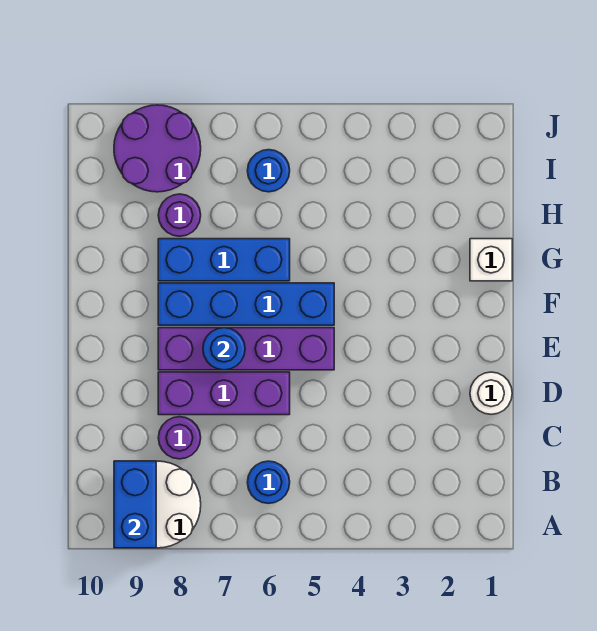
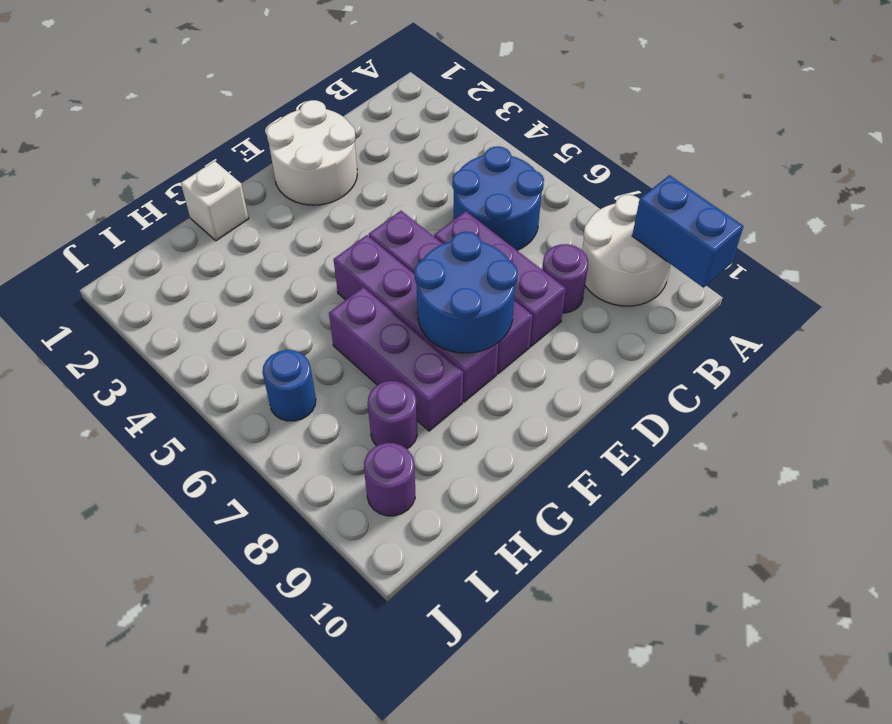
blue brick A9:B9 level 2 -> blue brick A9:A10 level 2
blue round brick B6 level 1 -> blue round brick B5:C6 level 1
white round brick D1 level 1 -> white round brick D1:E2 level 1
blue round brick E7 level 2 -> blue round brick E7:F8 level 2
blue brick F5:F8 level 1 -> purple brick F5:F8 level 1
blue brick G6:G8 level 1 -> purple brick G6:G8 level 1
purple round brick I8:J9 level 1 -> purple round brick I9 level 1

